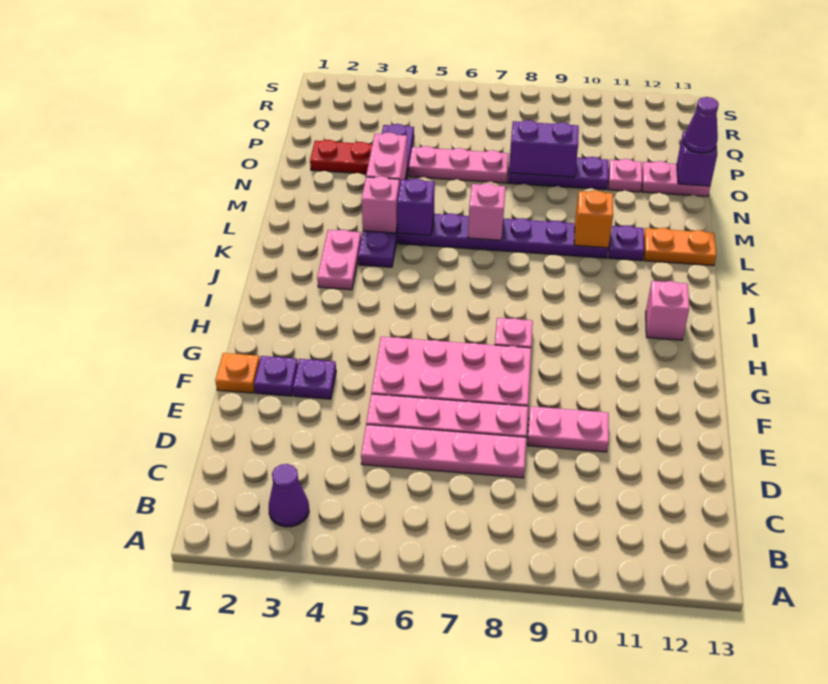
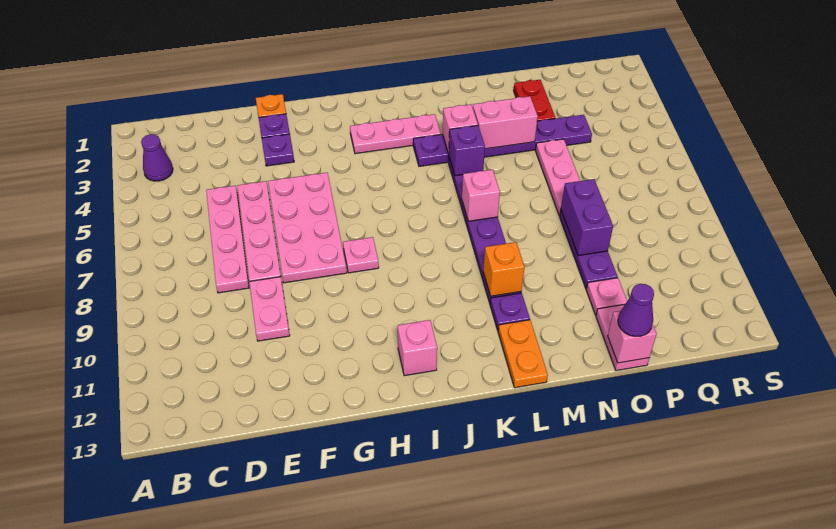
pink plate J3:K3 level 1 -> pink plate I3:K3 level 1
purple brick O13 level 2 -> pink brick O13 level 2

